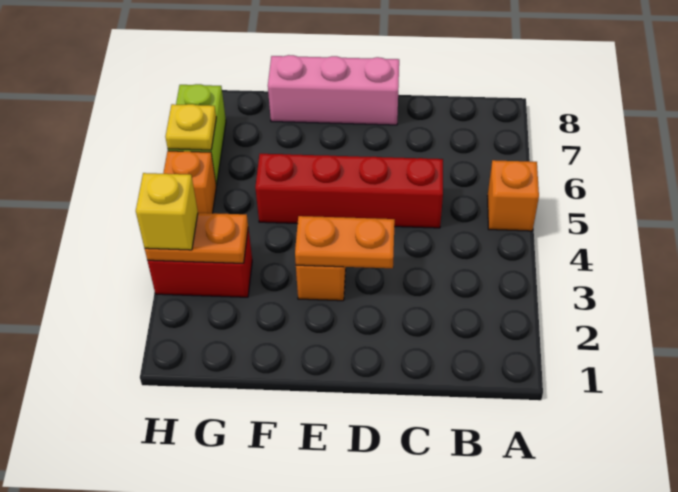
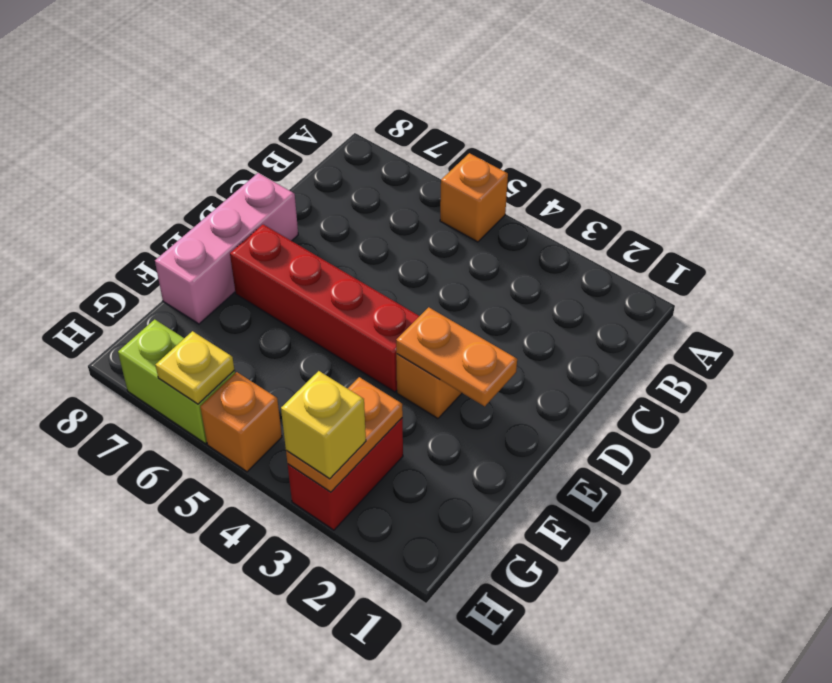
red brick C5:F5 level 1 -> red brick E4:E7 level 1
orange plate D3:E3 level 2 -> orange plate E2:E3 level 2

